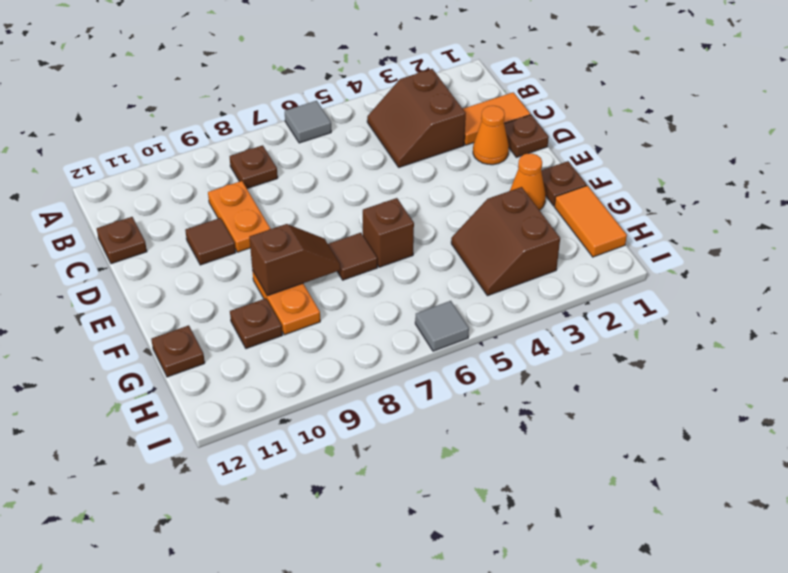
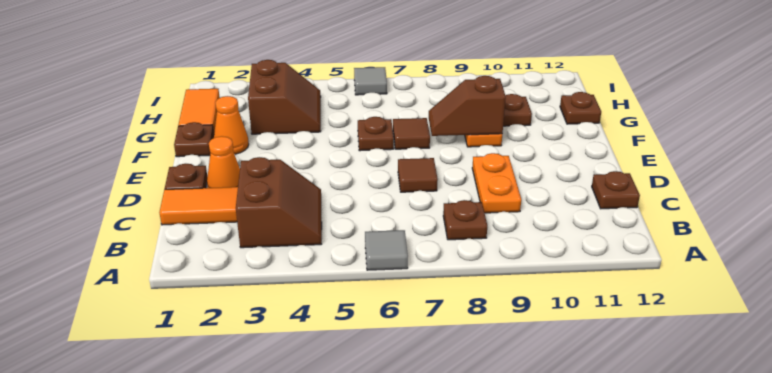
brown tile D10 level 1 -> brown tile D7 level 1
brown brick F6 level 1 -> brown plate F6 level 1

